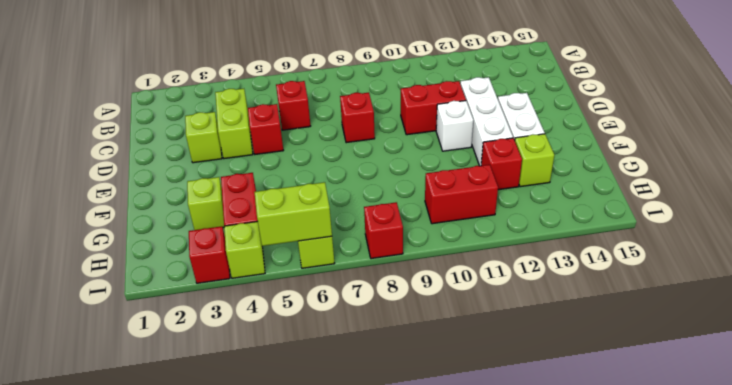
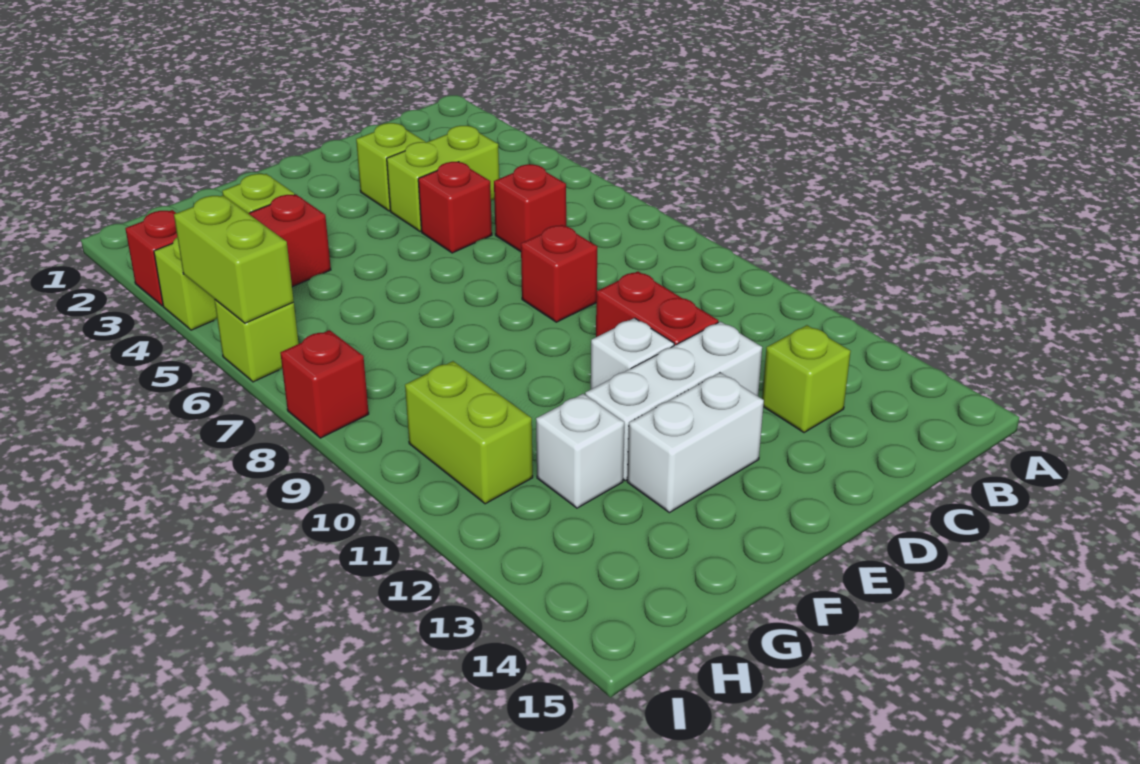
red brick G12 level 1 -> white brick G12 level 1
lime brick G13 level 1 -> lime brick C13 level 1
red brick H10:H11 level 1 -> lime brick H10:H11 level 1

